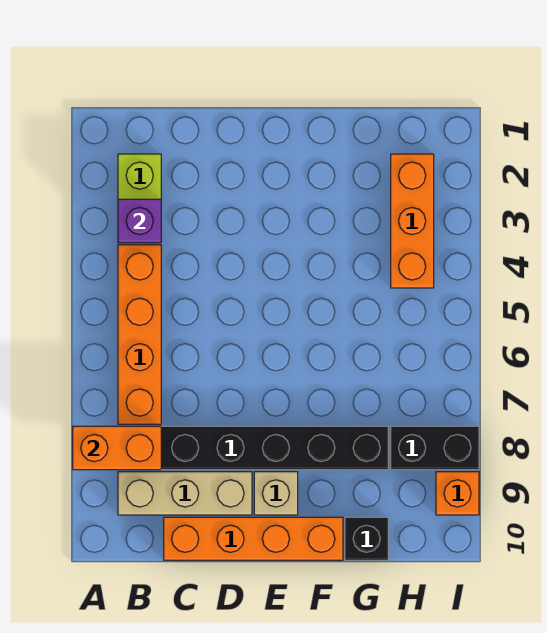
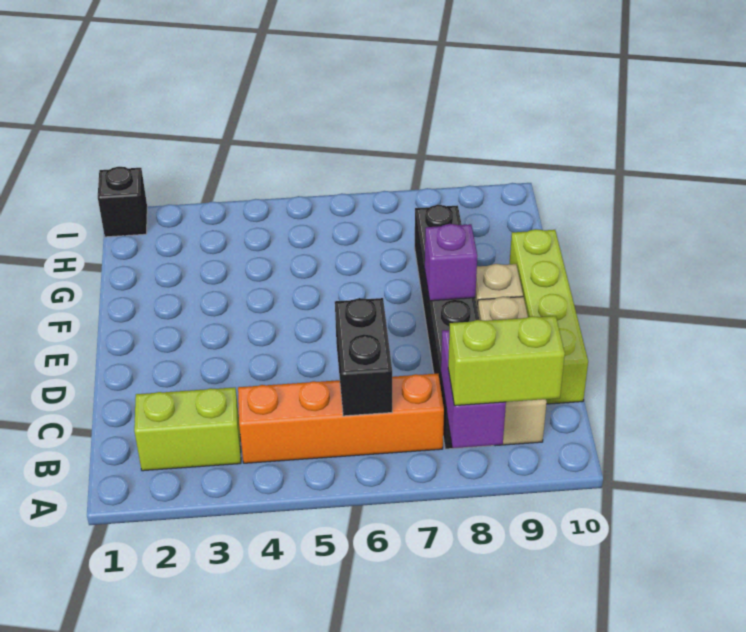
orange brick A8:B8 level 2 -> purple brick A8:B8 level 2
none -> lime brick A8:A9 level 3
purple brick B3 level 2 -> purple brick E8 level 2
orange brick C10:F10 level 1 -> lime brick C10:F10 level 1
black brick G10 level 1 -> black brick I1 level 1
orange brick H2:H4 level 1 -> none
black brick H8:I8 level 1 -> black brick B6:C6 level 2
orange brick I9 level 1 -> none

